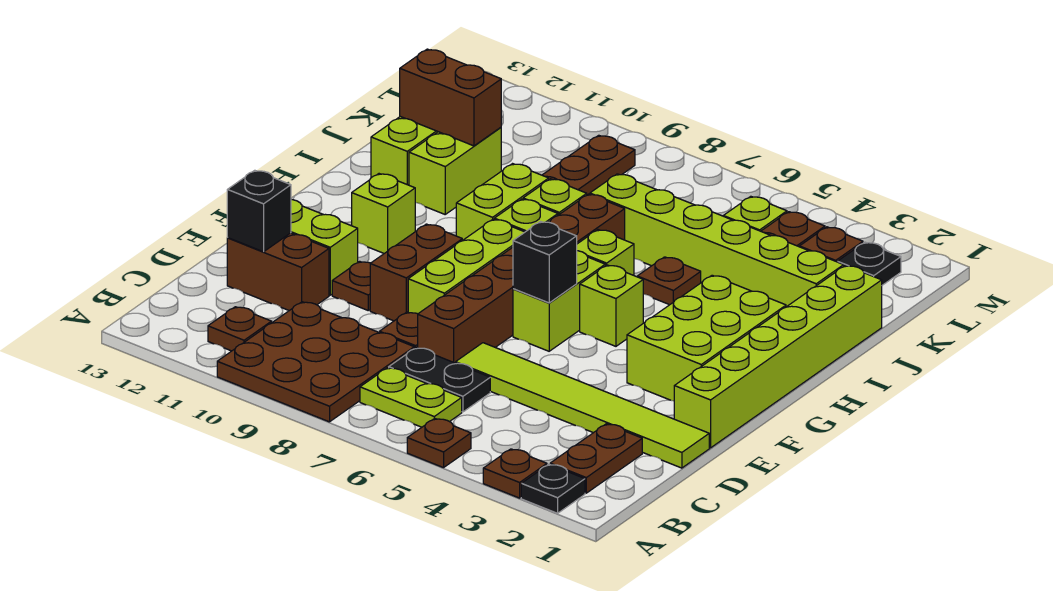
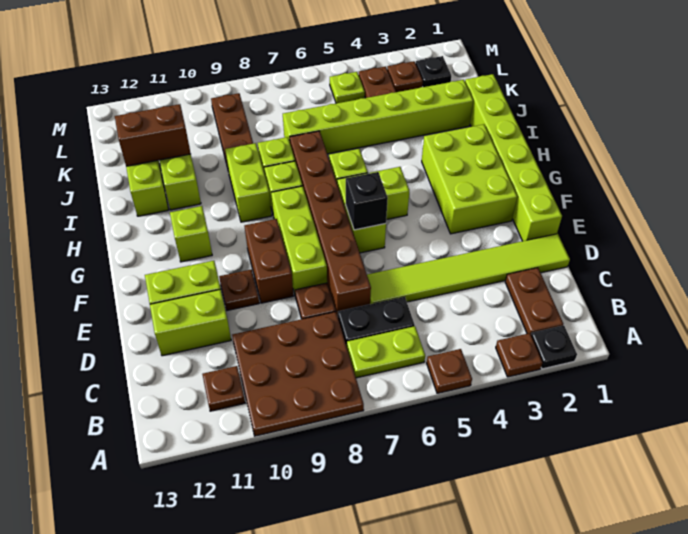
brown brick D11:D12 level 1 -> lime brick D11:D12 level 1
black brick D12 level 2 -> none
brown plate I5 level 1 -> none

